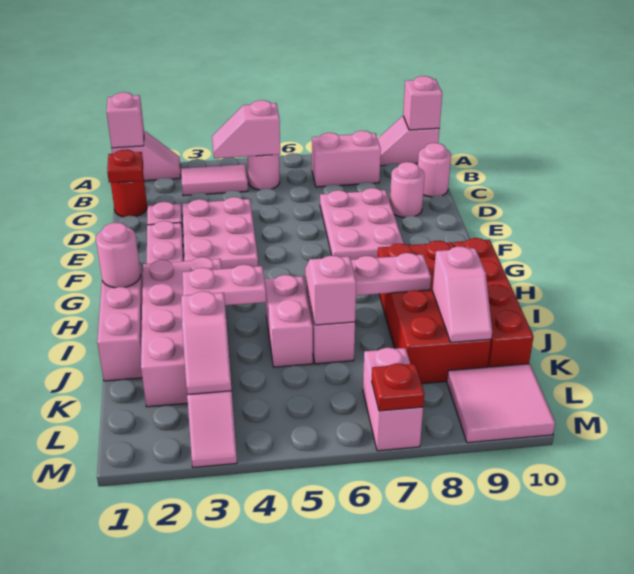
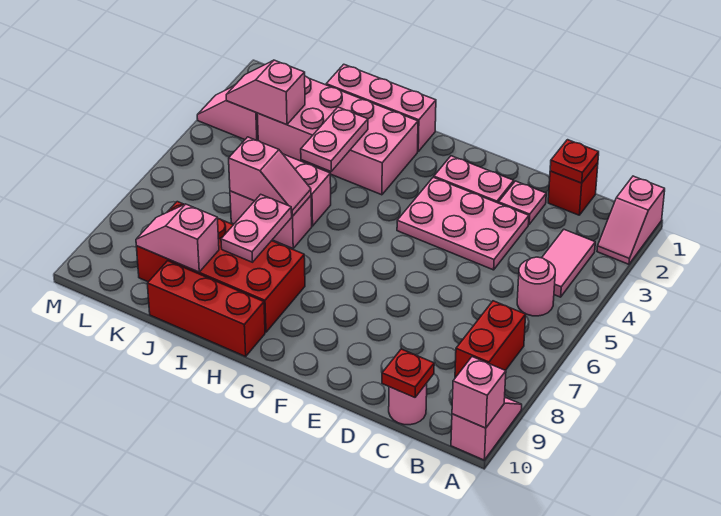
pink brick A1 level 2 -> none
pink slope B4:B5 level 2 top 5 -> none
pink brick B7:B8 level 1 -> red brick B7:B8 level 1
red round brick C1 level 1 -> red brick C1 level 1
pink plate D7:F8 level 1 -> none
pink round brick D9 level 1 -> none
pink round brick H1 level 2 -> none
red brick H10:K10 level 1 -> red brick H10:J10 level 1
pink brick L7:M7 level 1 -> none
pink tile L9:M10 level 1 -> none
red plate M7 level 2 -> red plate C10 level 2

